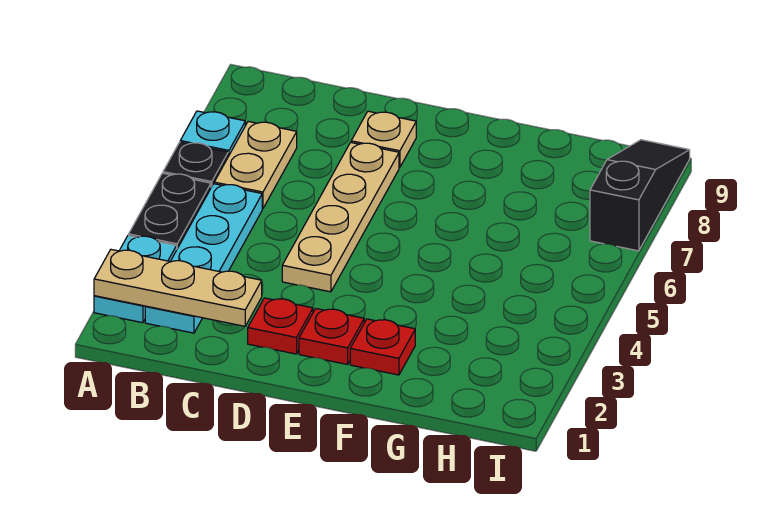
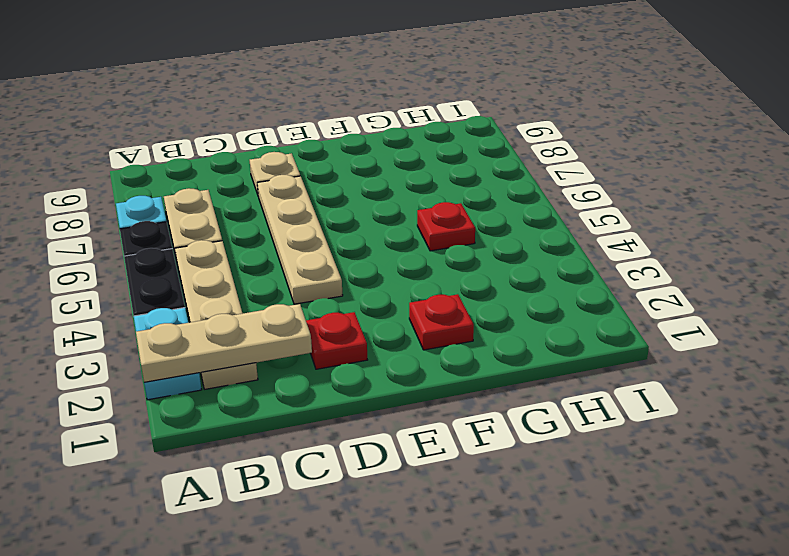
cyan plate B2:B5 level 1 -> tan plate B2:B5 level 1
red plate E2 level 1 -> red plate G5 level 1
black slope I7:I9 level 1 top 7 -> none

